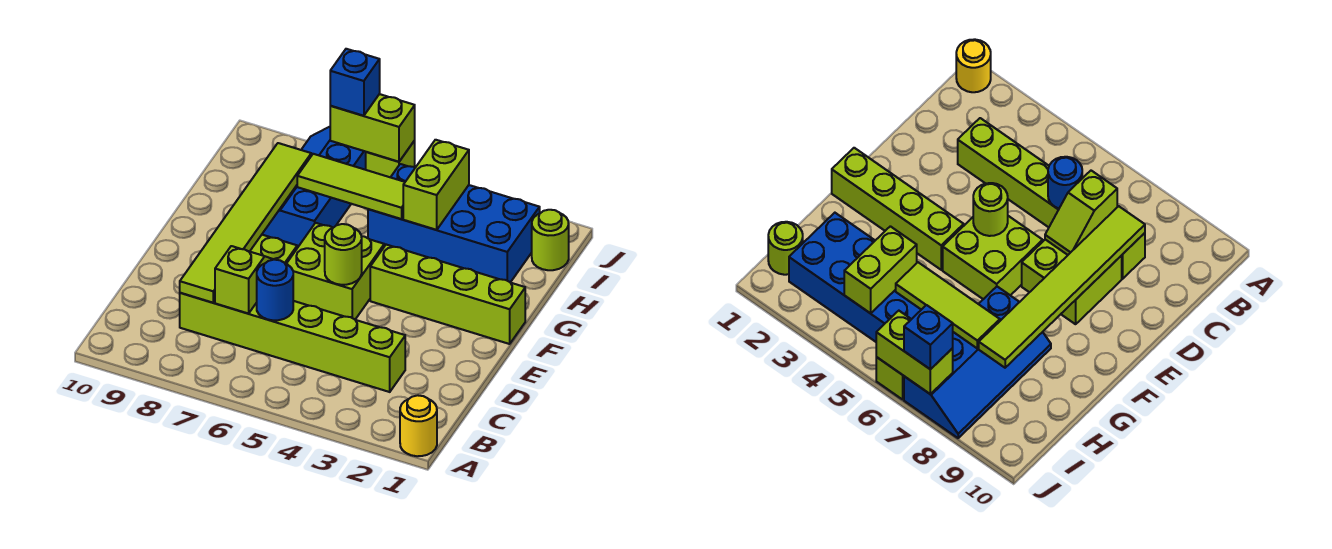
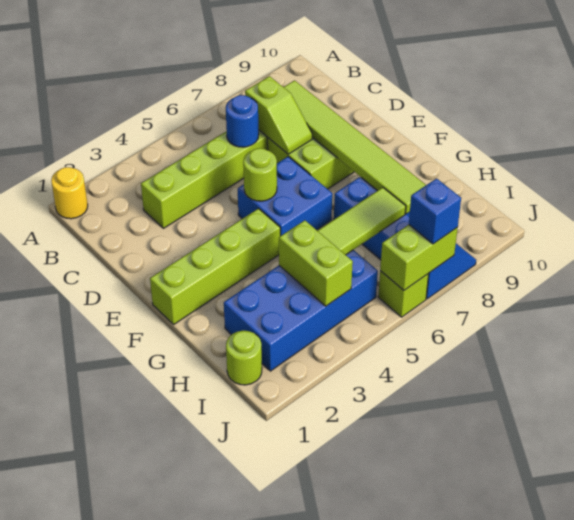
lime brick E5:F6 level 1 -> blue brick E5:F6 level 1

